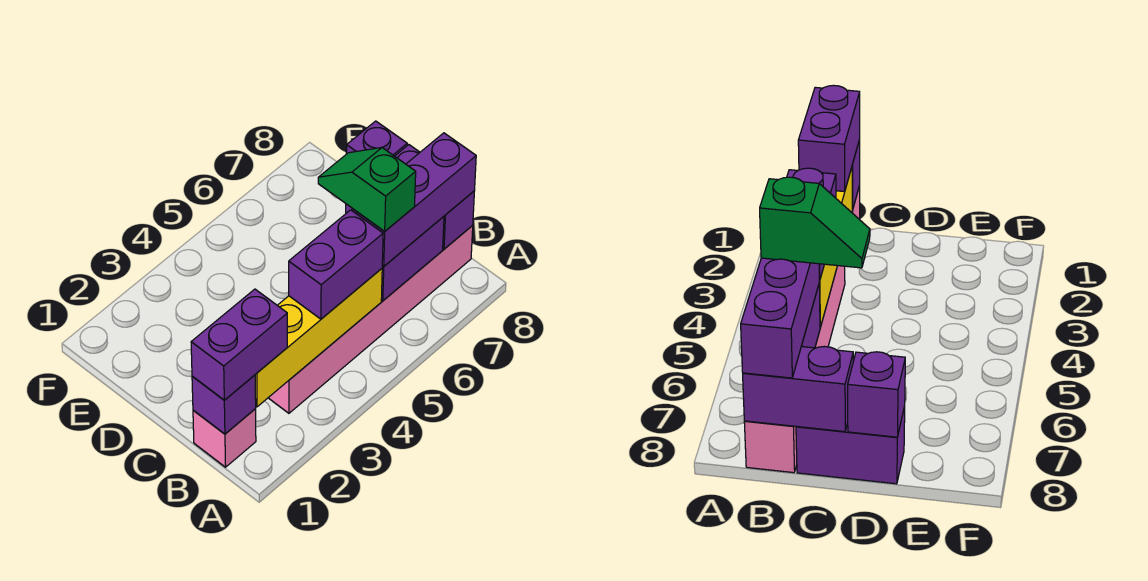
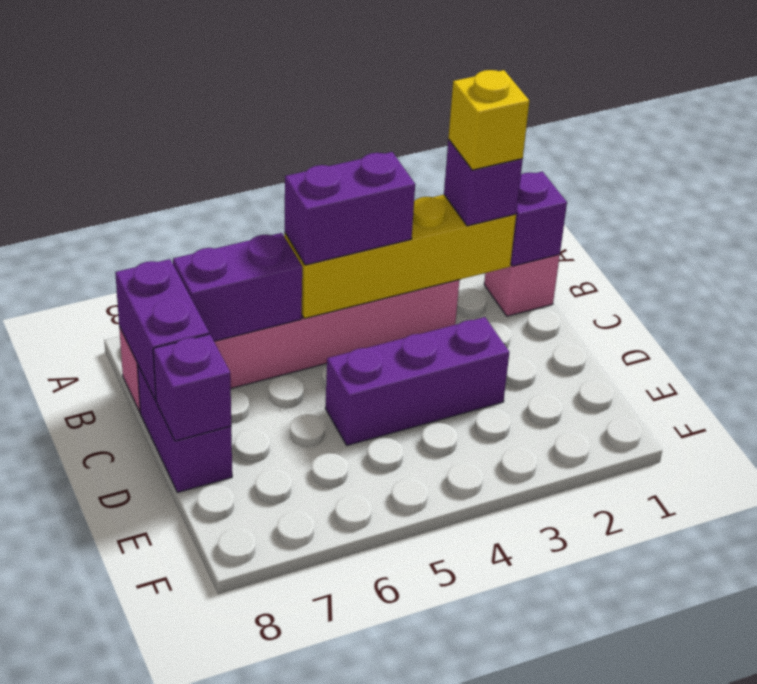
purple brick B1:B2 level 3 -> purple brick B2 level 3
none -> yellow brick B2 level 4
purple brick B6:B8 level 3 -> purple brick D3:D5 level 1
green slope B6:C6 level 4 top B -> none

